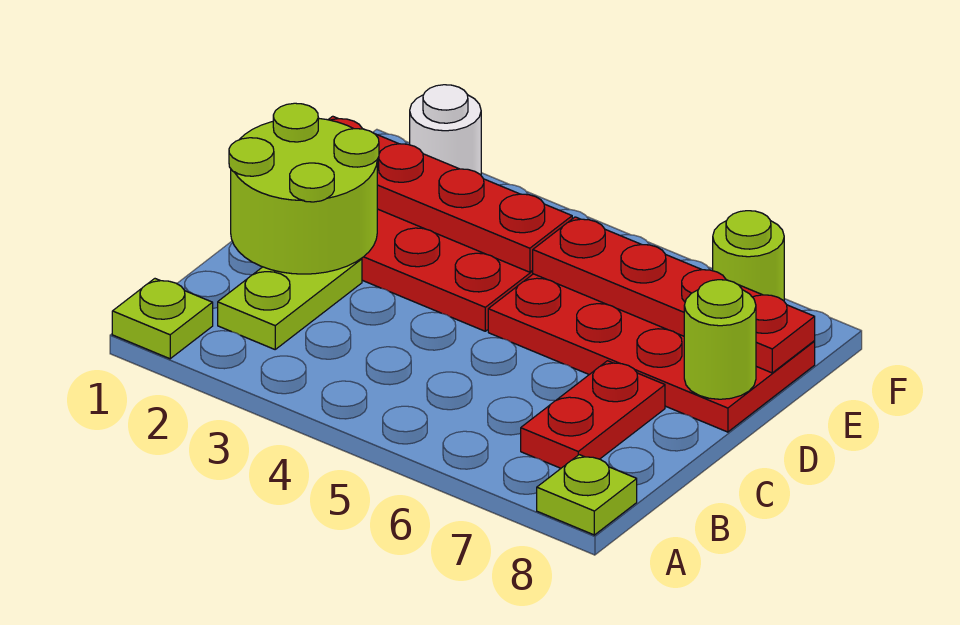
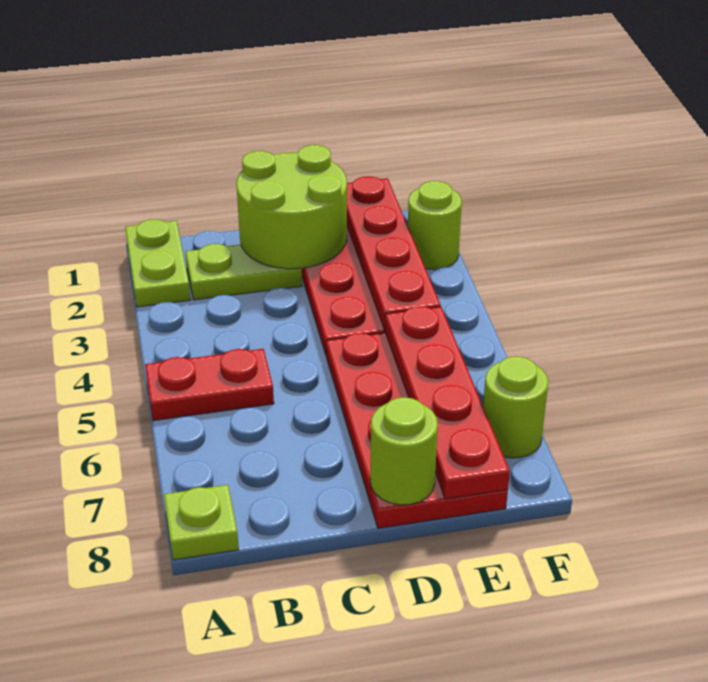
lime plate A1 level 1 -> lime plate A1:A2 level 1
red plate B7:C7 level 1 -> red plate A5:B5 level 1
white round brick F2 level 1 -> lime round brick F2 level 1

